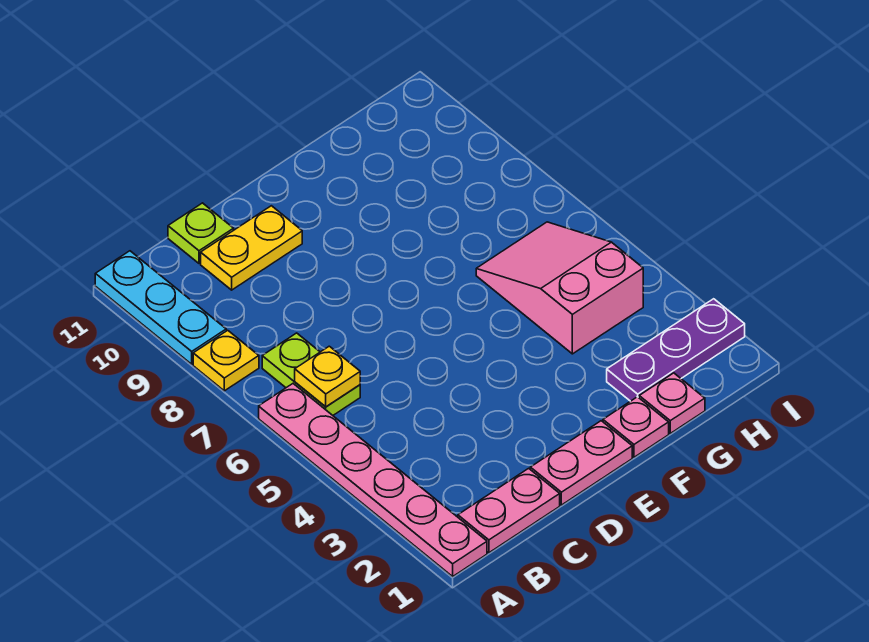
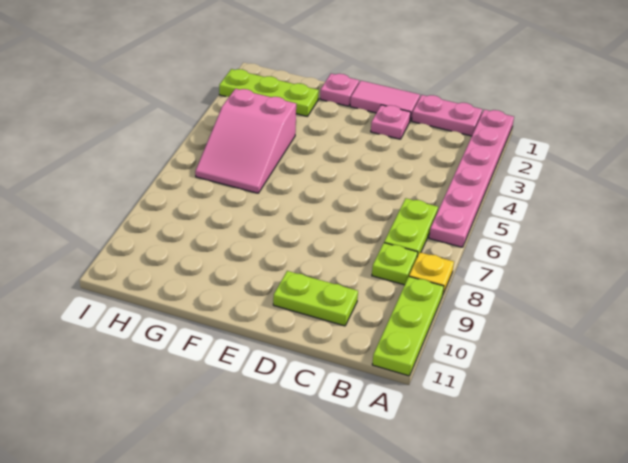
cyan plate A9:A11 level 1 -> lime plate A9:A11 level 1
yellow plate B6 level 2 -> none
yellow plate C10:D10 level 1 -> lime plate C10:D10 level 1
lime plate C11 level 1 -> lime plate B8 level 1
pink plate D1:E1 level 1 -> pink tile D1:E1 level 1
pink plate G1 level 1 -> pink plate D2 level 1
purple plate G2:I2 level 1 -> lime plate G2:I2 level 1

